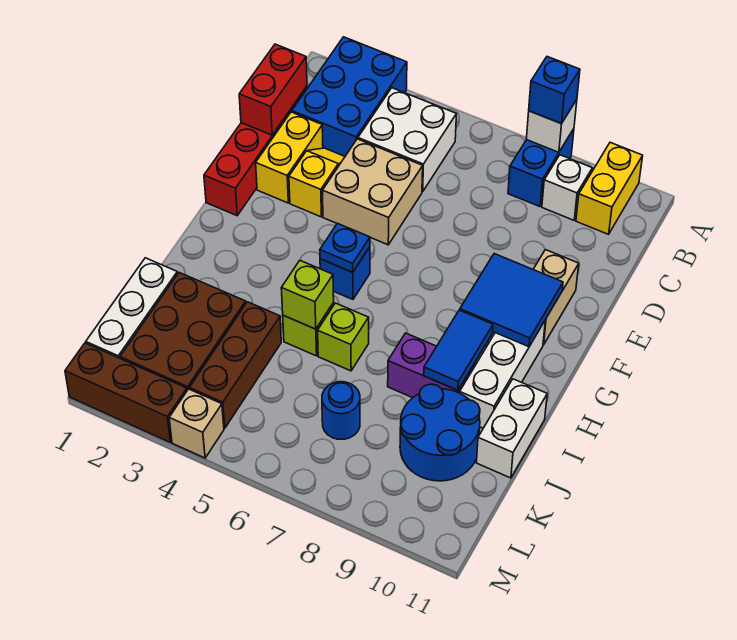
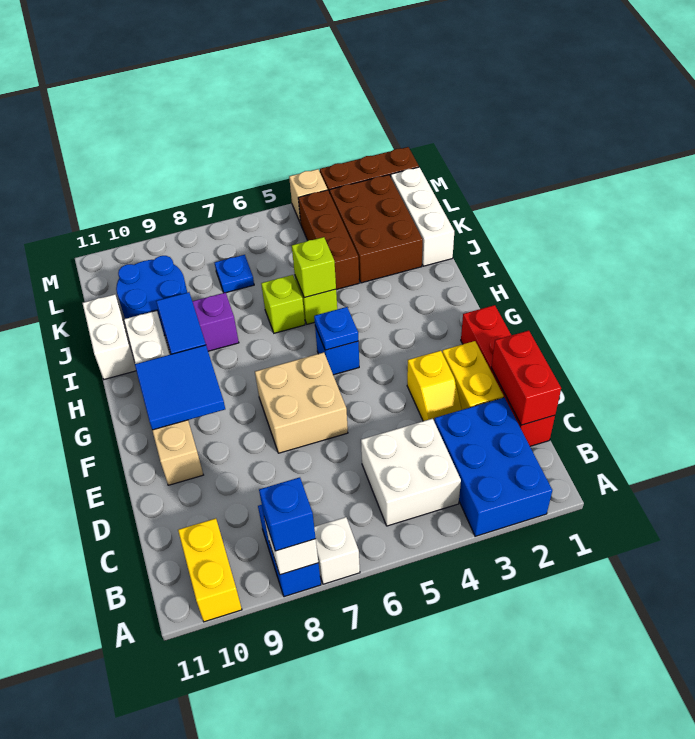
white brick B9 level 1 -> white brick A7 level 1
tan brick D4:E5 level 1 -> tan brick E6:F7 level 1
blue round brick K7 level 1 -> blue plate K7 level 1

